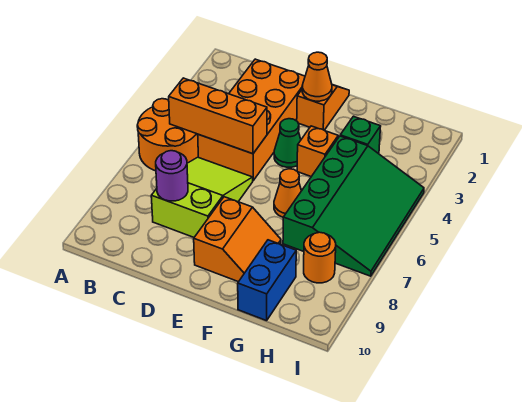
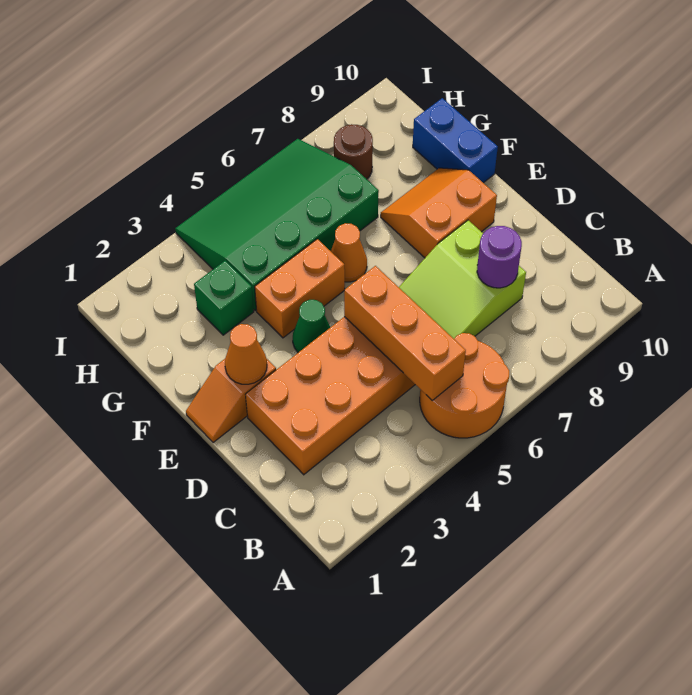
orange brick F4 level 1 -> orange brick F4:F5 level 1
blue brick G9:G10 level 1 -> blue brick F10:G10 level 1
orange round brick H8 level 1 -> brown round brick H8 level 1

